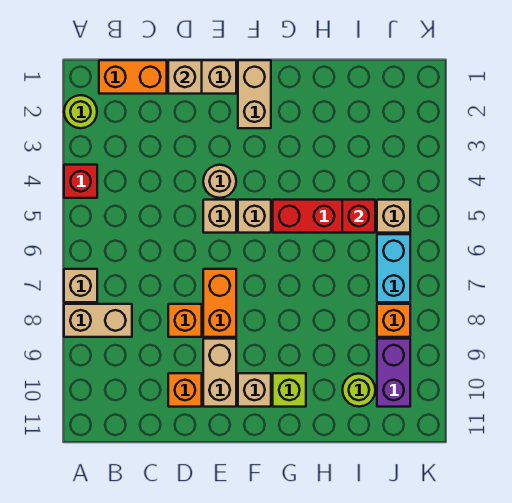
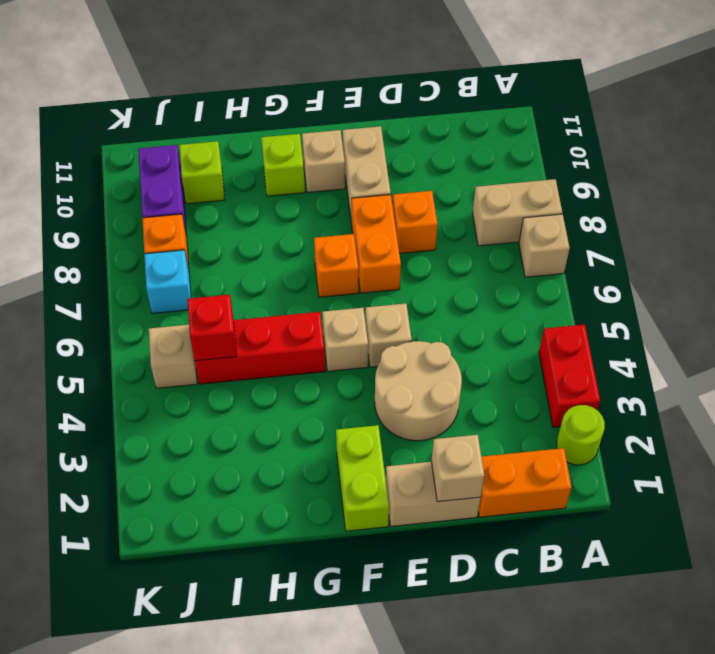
red brick A4 level 1 -> red brick A3:A4 level 1
orange brick D10 level 1 -> orange brick F7 level 1
tan round brick E4 level 1 -> tan round brick D3:E4 level 1
tan brick F1:F2 level 1 -> lime brick F1:F2 level 1
lime round brick I10 level 1 -> lime brick I10 level 1
cyan brick J6:J7 level 1 -> cyan brick J7 level 1

